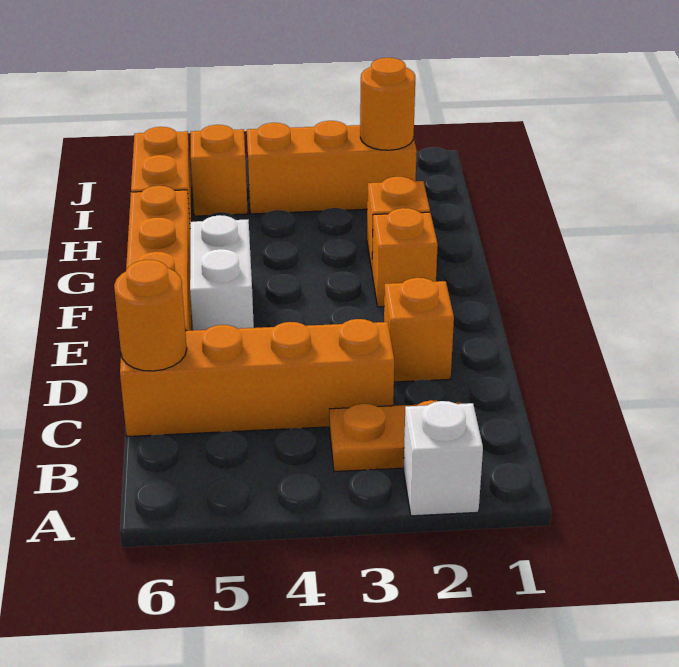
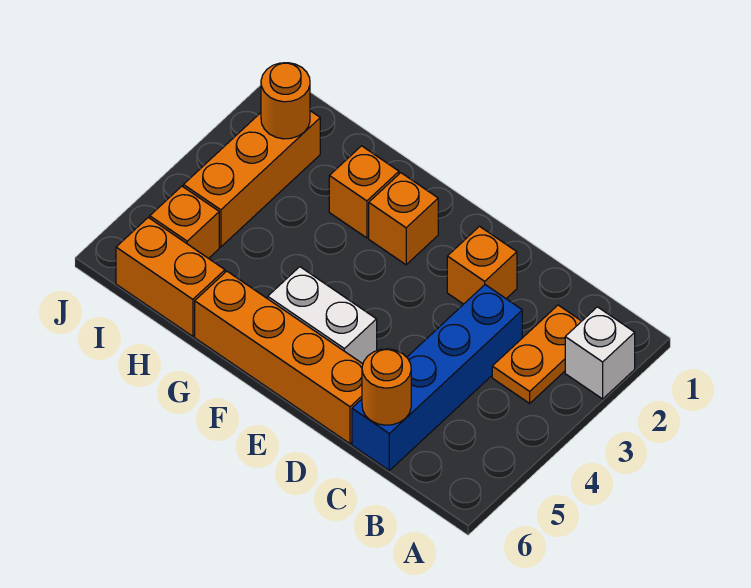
orange brick C3:C6 level 1 -> blue brick C3:C6 level 1

